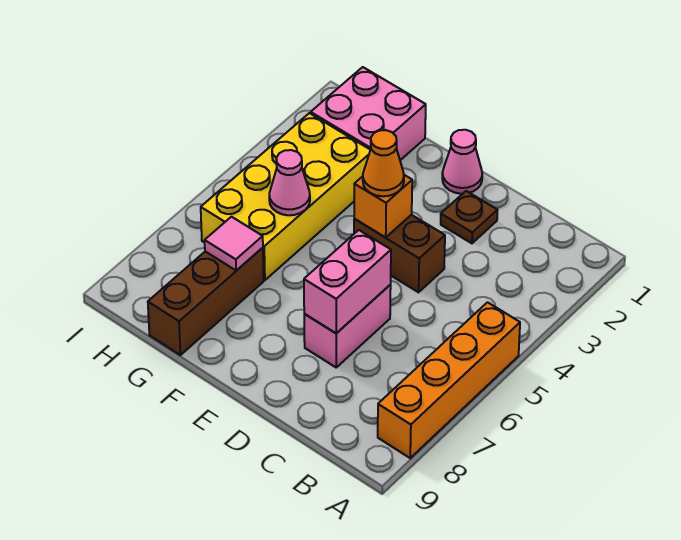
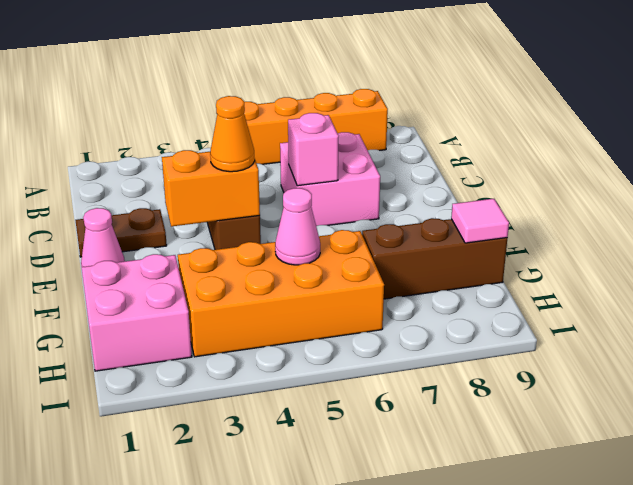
brown plate D2 level 1 -> brown plate D1:D2 level 1
pink brick D6:D7 level 1 -> pink brick C6:D7 level 1
pink brick D6:D7 level 2 -> pink brick D6 level 2
orange brick E4 level 2 -> orange brick E3:E4 level 2
yellow brick G3:H6 level 1 -> orange brick G3:H6 level 1
pink tile G7 level 2 -> pink tile G9 level 2

